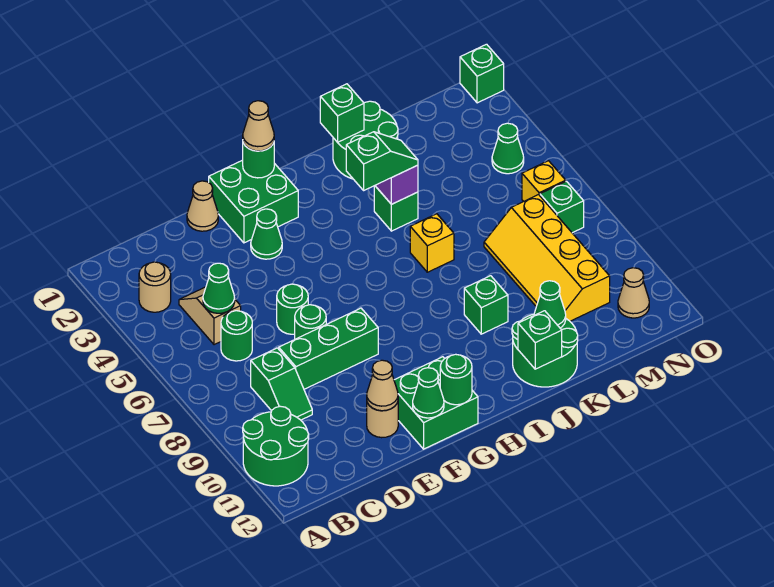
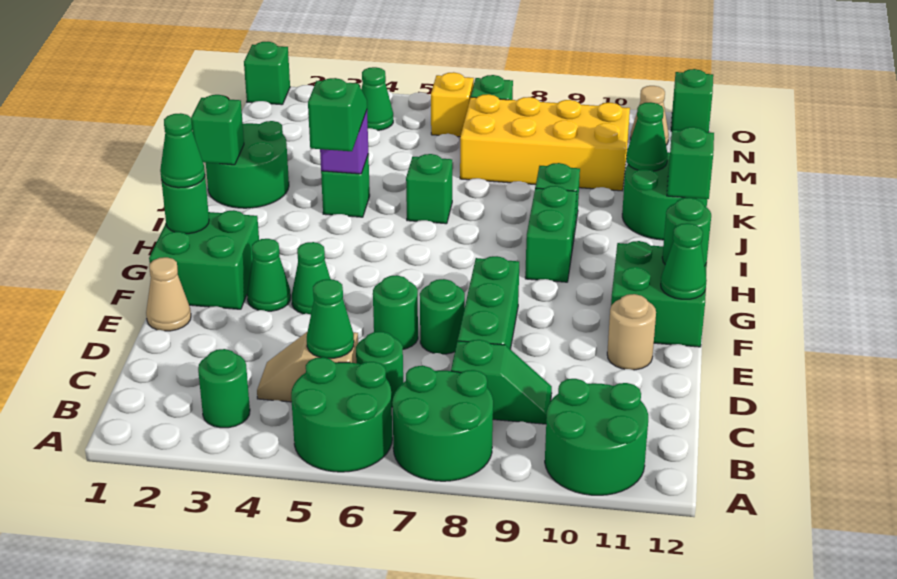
none -> green round brick A5:B6 level 1
none -> green round brick A7:B8 level 1
tan round brick B3 level 1 -> green round brick B3 level 1
tan cone E11 level 2 -> none
none -> green cone F4 level 1
tan cone G1 level 3 -> green cone G1 level 3
none -> green brick H9:I9 level 1
yellow brick J6 level 1 -> green brick J6 level 1
yellow slope L7:M10 level 1 top M -> yellow brick L7:M10 level 1
none -> green brick O12 level 1

